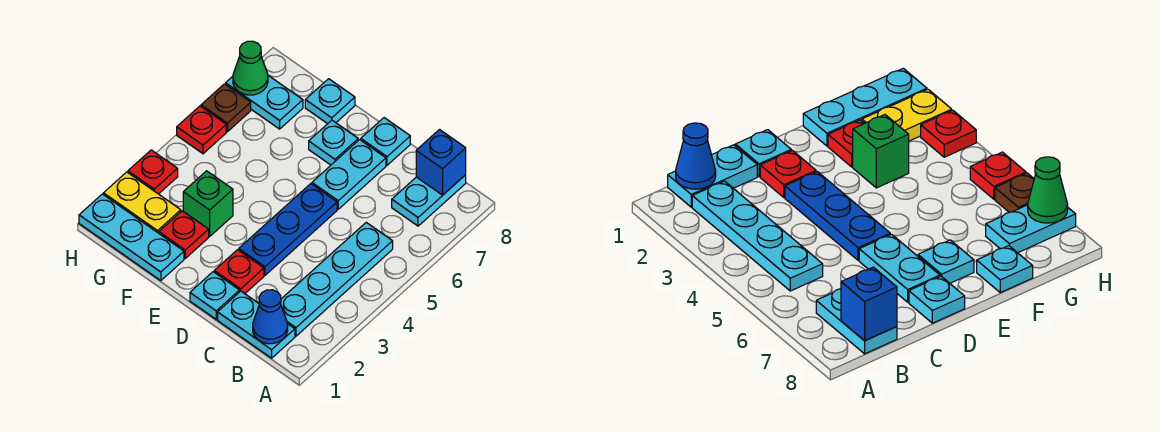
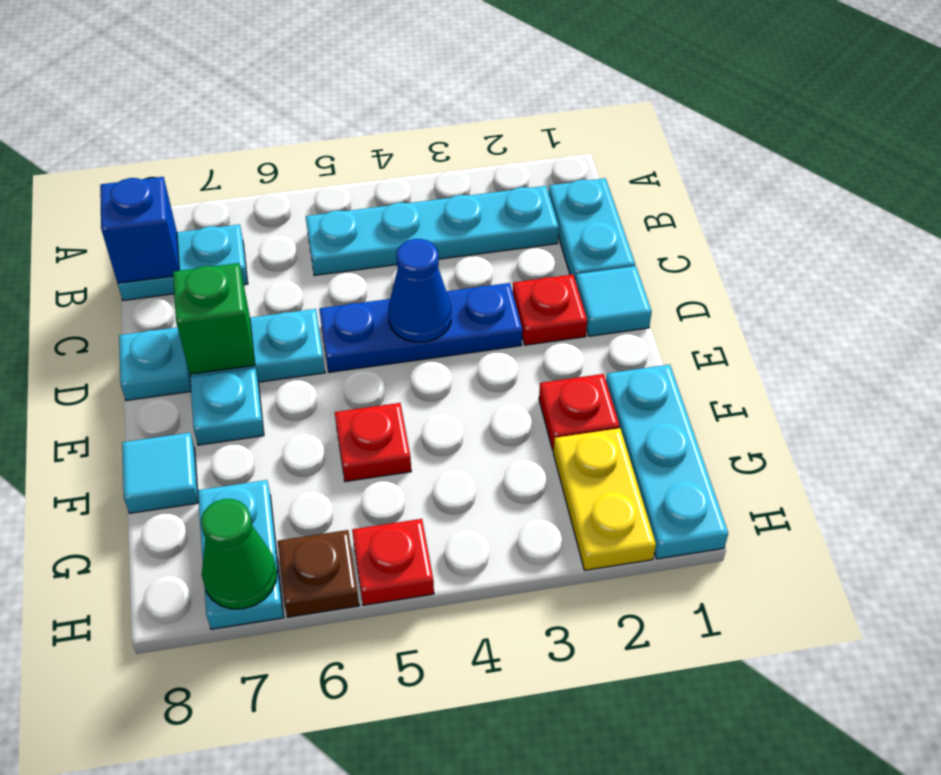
blue cone B1 level 2 -> blue cone D4 level 2
cyan plate D1 level 1 -> cyan tile D1 level 1
green brick F3 level 1 -> green brick D7 level 2
cyan plate F8 level 1 -> cyan tile F8 level 1
red plate H3 level 1 -> red plate F5 level 1

